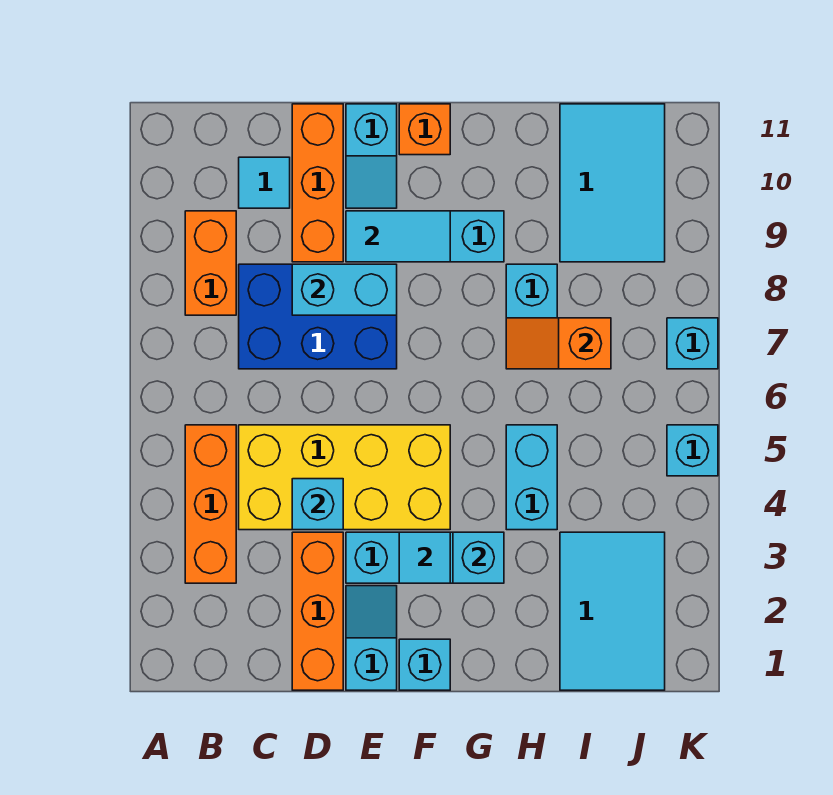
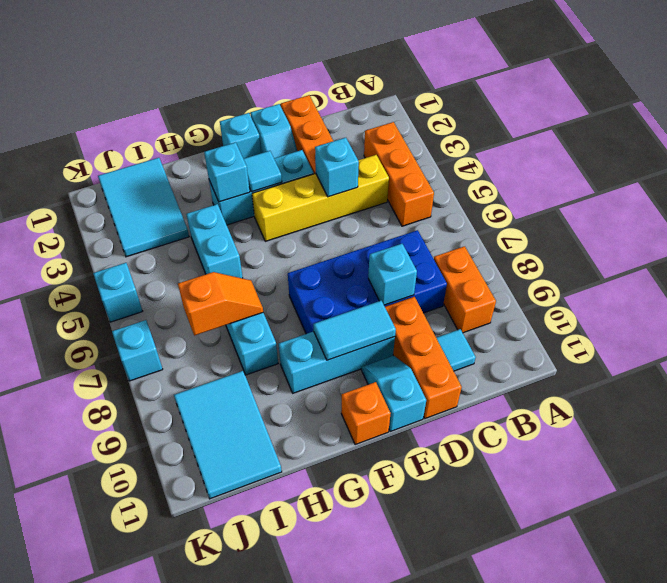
yellow brick C4:F5 level 1 -> yellow brick C4:F4 level 1
blue brick C7:E8 level 1 -> blue brick C7:F8 level 1
cyan brick D8:E8 level 2 -> cyan brick D8 level 2

